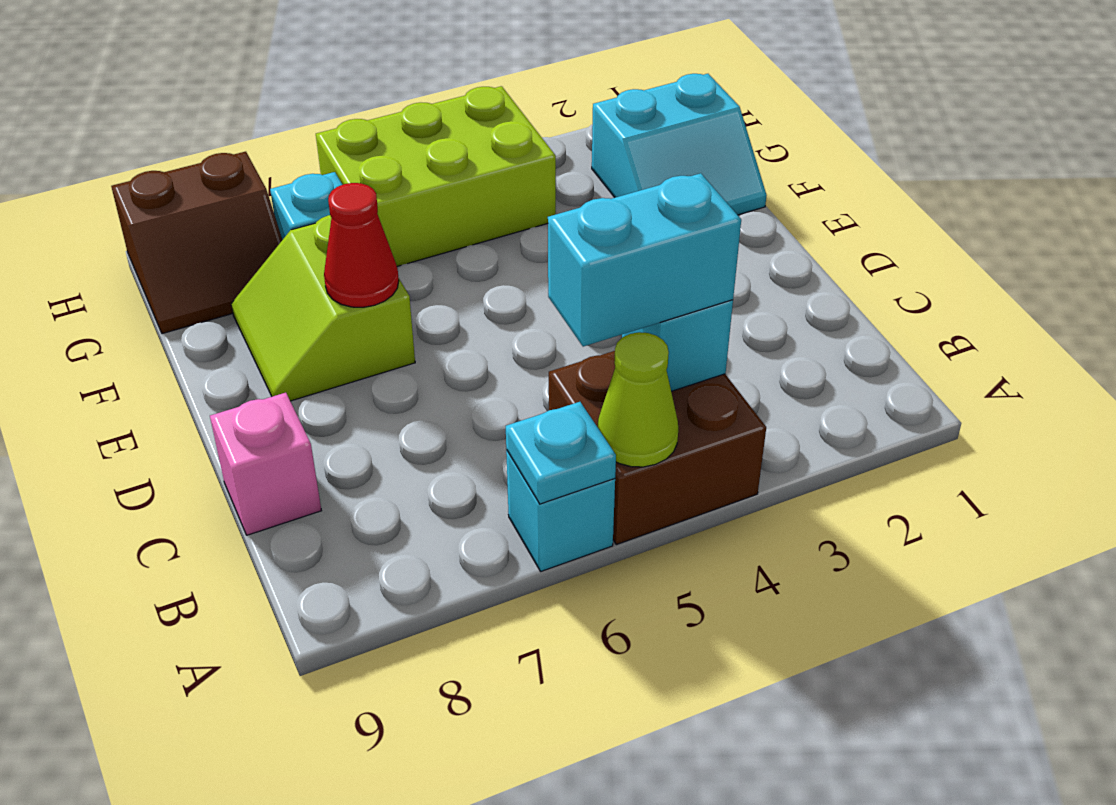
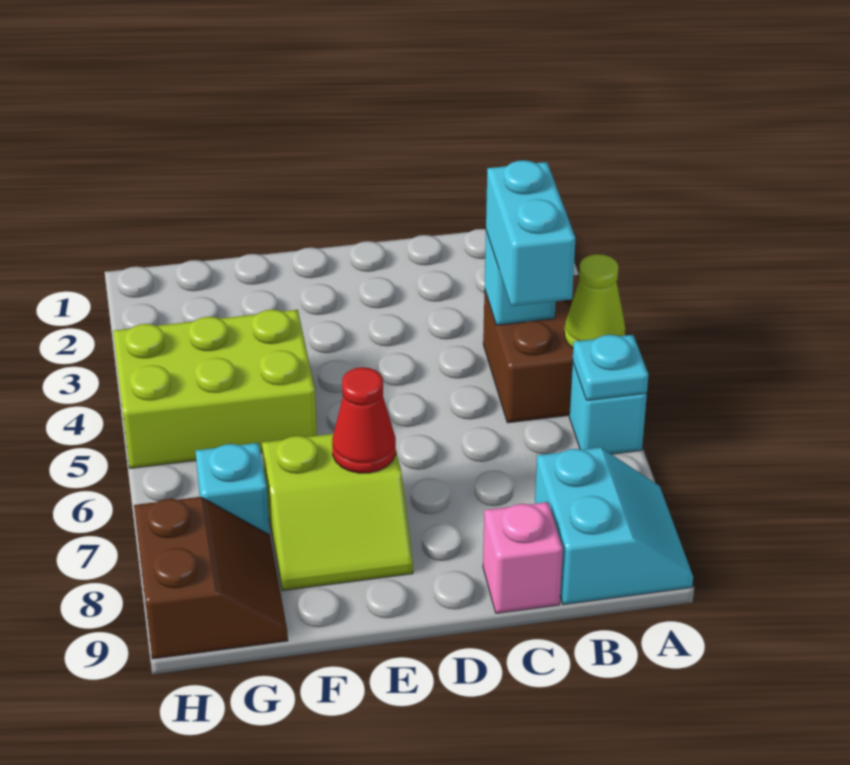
cyan slope F1:G2 level 1 top G -> cyan slope A8:B9 level 1 top B
lime brick G4:H6 level 1 -> lime brick F4:H5 level 1

